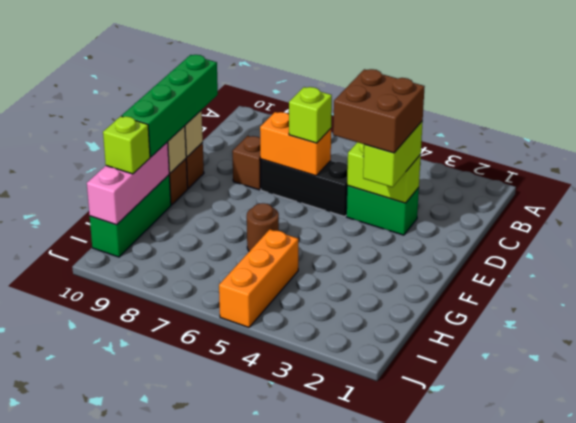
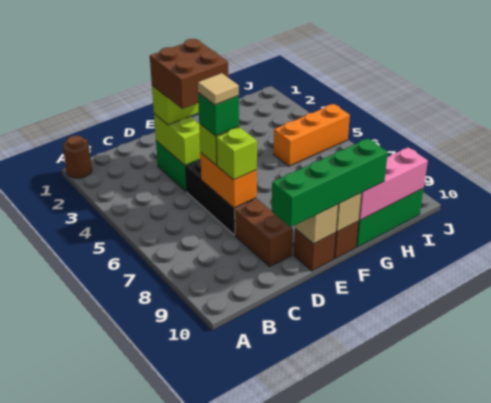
none -> green brick D6 level 4
none -> tan tile D6 level 5
brown brick D8 level 1 -> brown brick D8:D9 level 1
brown round brick G6 level 1 -> brown round brick A1 level 1
lime brick H10 level 3 -> lime brick D7 level 3

